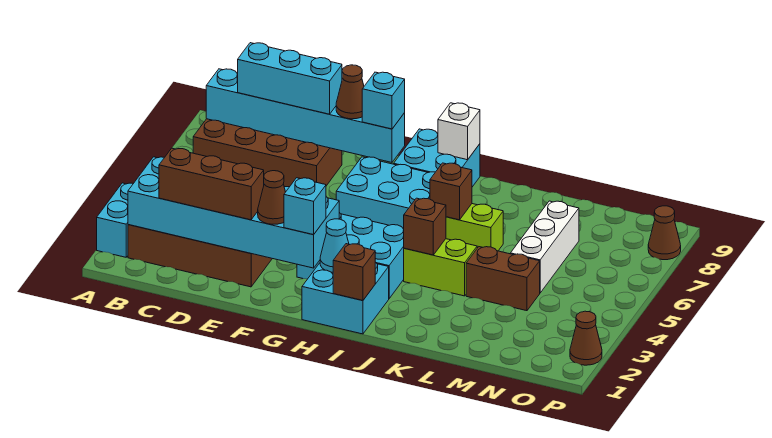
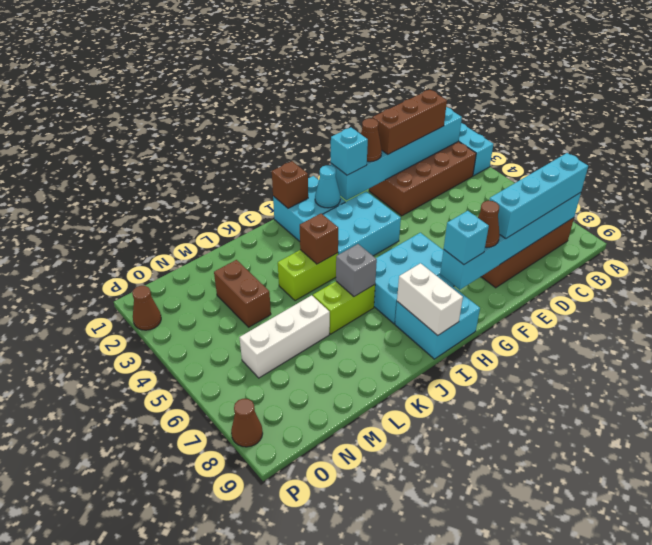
cyan brick B2:G3 level 2 -> cyan brick B2:G2 level 2
cyan brick C8:E8 level 3 -> cyan brick B8:E8 level 3
white brick I9 level 2 -> white brick I8:I9 level 2
brown brick J6 level 2 -> grey brick J6 level 2
brown brick L4:M4 level 1 -> brown brick M3:M4 level 1
white brick M5:M7 level 1 -> white brick L6:N6 level 1

